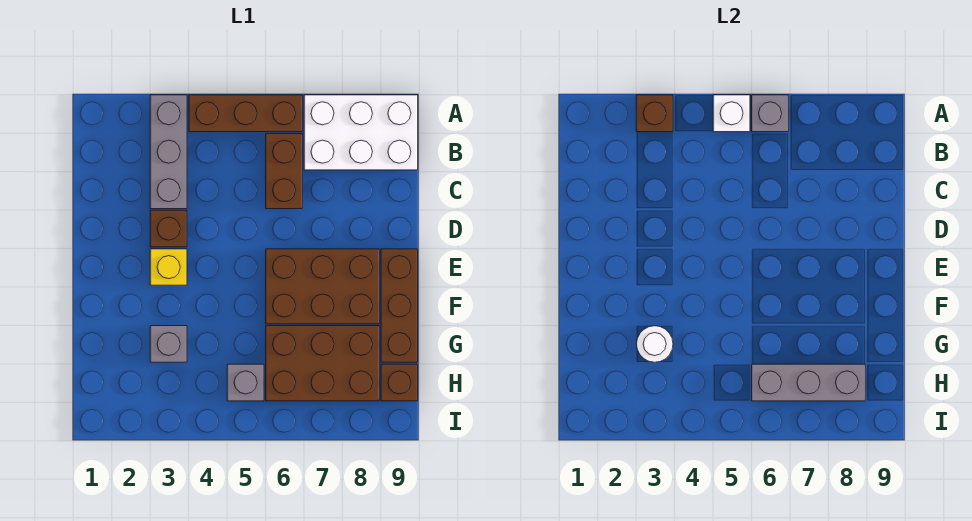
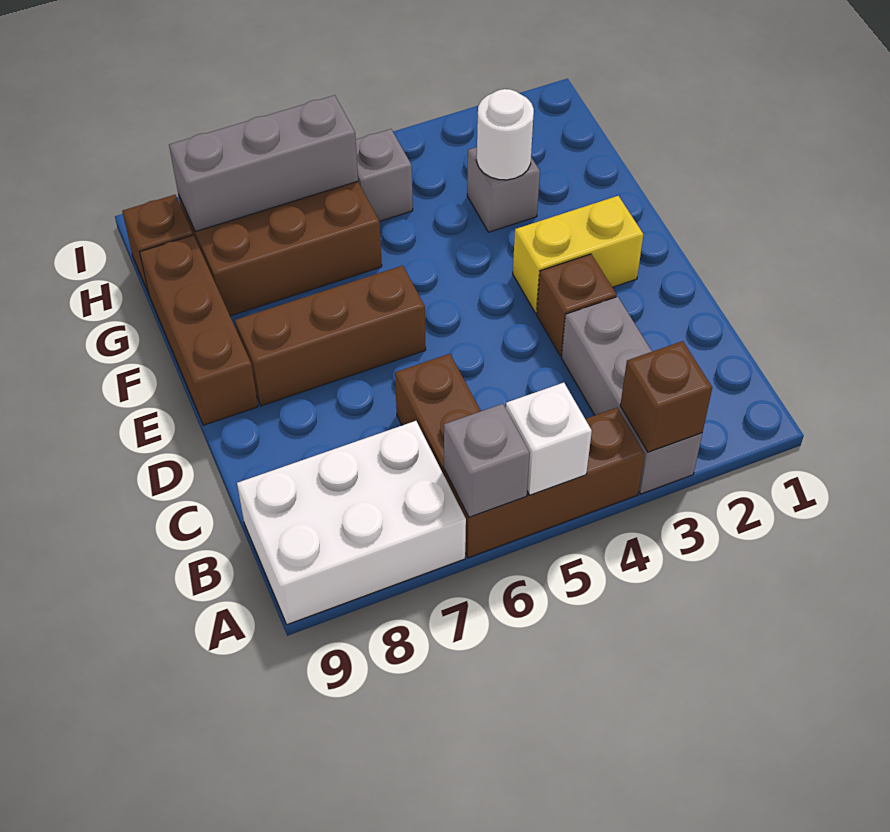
yellow brick E3 level 1 -> yellow brick E2:E3 level 1
brown brick E6:F8 level 1 -> brown brick E6:E8 level 1

